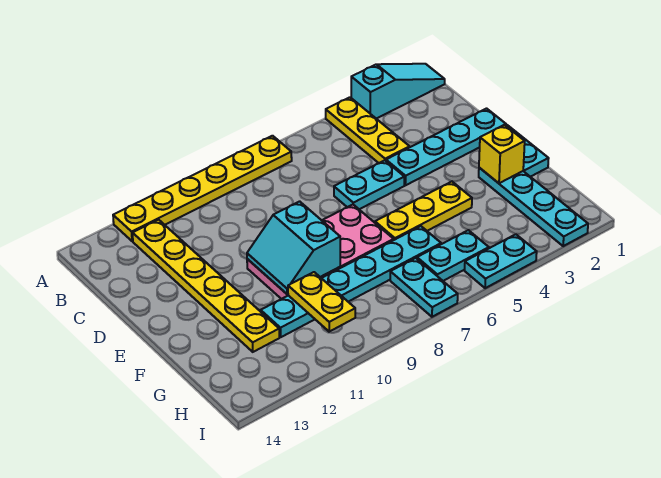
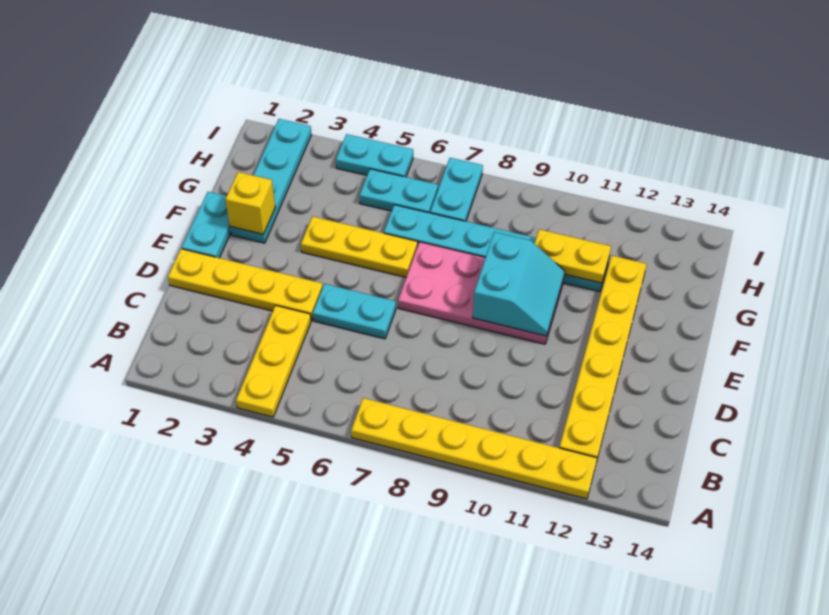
cyan slope A1:A3 level 1 top 3 -> none
cyan plate D1:D4 level 1 -> yellow plate D1:D4 level 1
yellow plate G10:H10 level 2 -> yellow plate G10:G11 level 2

